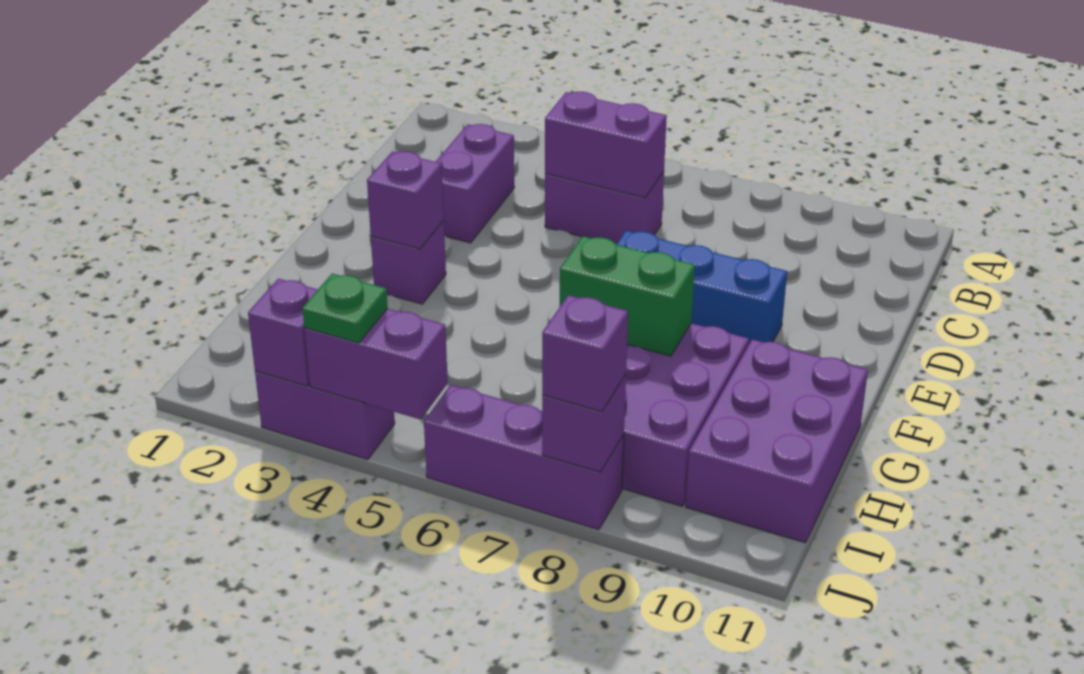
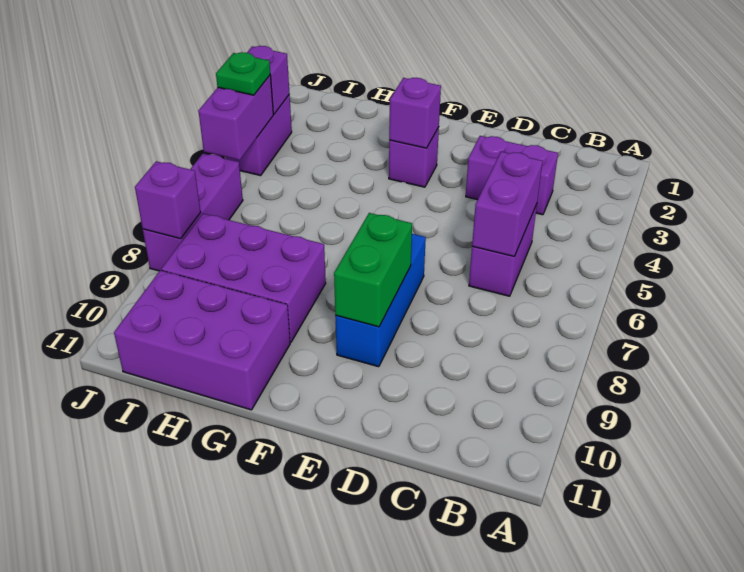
green brick G7:G8 level 2 -> green brick E8:E9 level 2
purple brick J8 level 3 -> none

